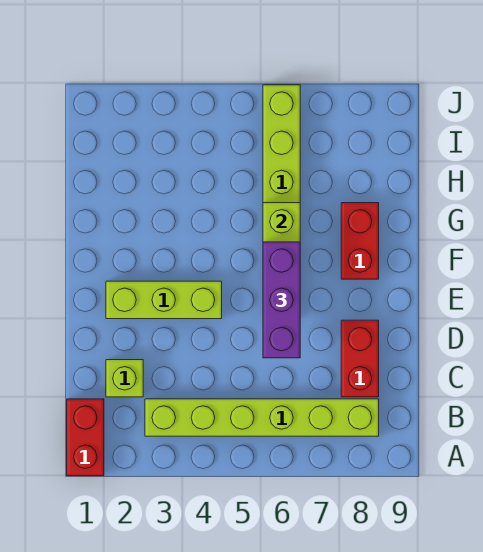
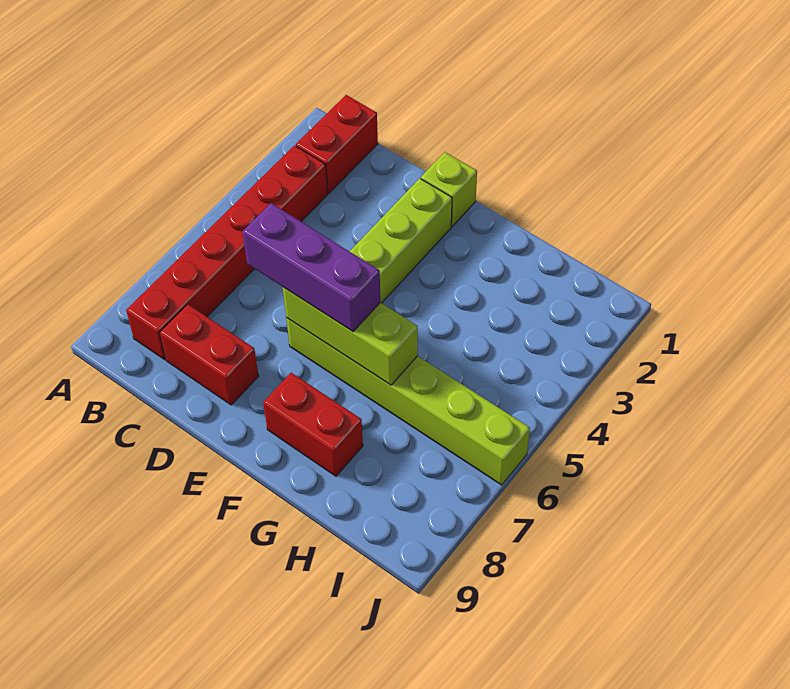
red brick A1:B1 level 1 -> red brick B1:B2 level 1
lime brick B3:B8 level 1 -> red brick B3:B8 level 1
lime brick C2 level 1 -> lime brick E1 level 1

